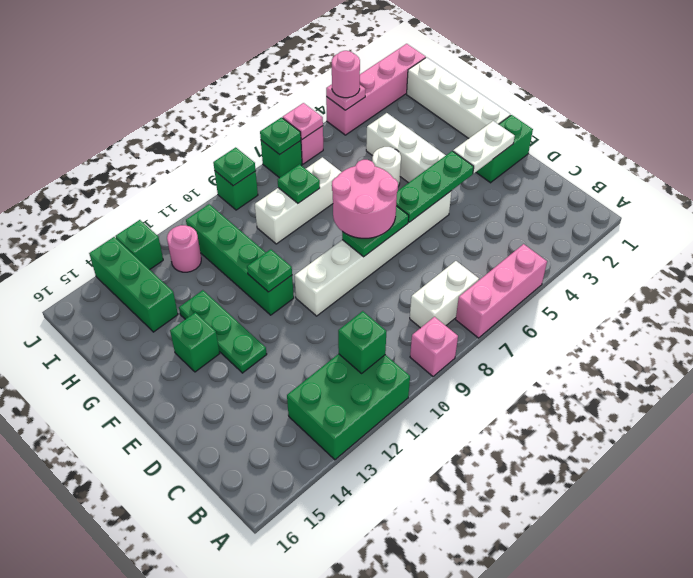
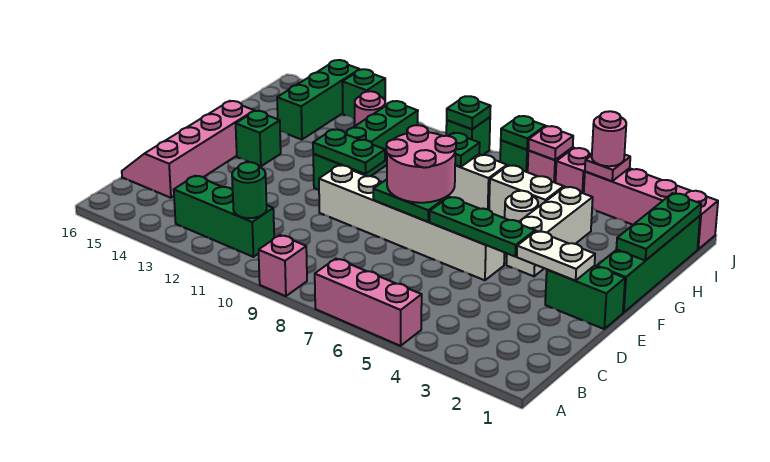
green brick A11:B13 level 1 -> green brick B11:B13 level 1
white brick B7:B8 level 1 -> white brick H5:H6 level 1
green brick B11 level 2 -> green round brick B11 level 2
none -> pink slope C15:F16 level 1 top 15
green plate E13:G13 level 1 -> green plate G1:I1 level 2
white brick F1:I1 level 1 -> green brick F1:I1 level 1
green plate F11 level 2 -> green plate F10:F11 level 2
none -> pink brick J5 level 1

